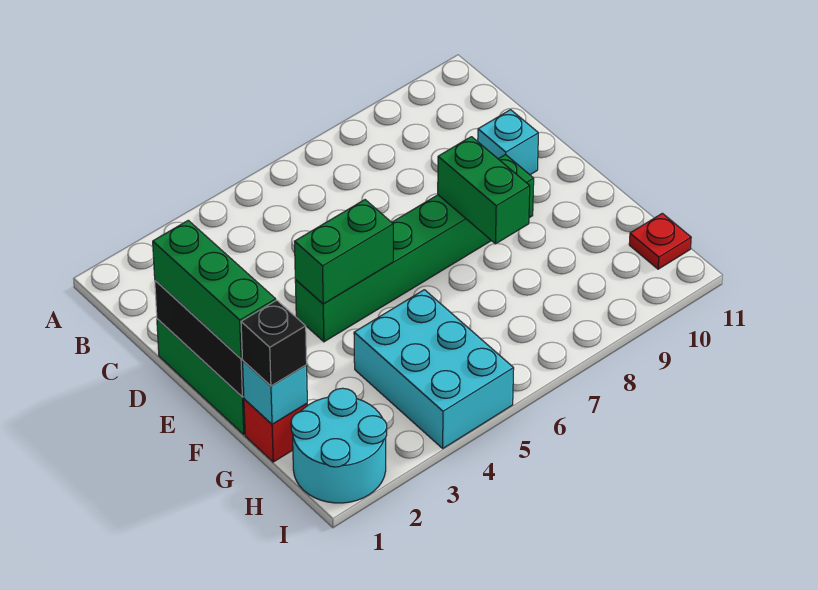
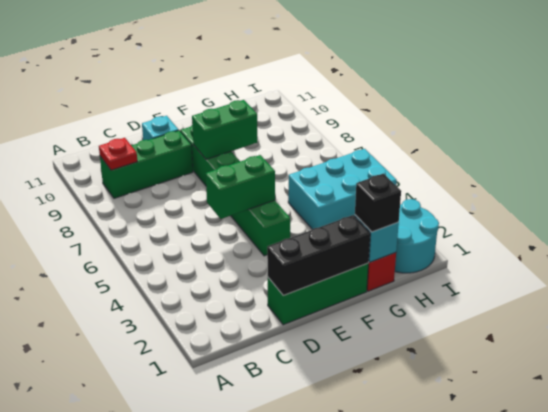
green brick D1:F1 level 3 -> green brick B9:D9 level 1
green brick E4:E5 level 2 -> green brick D5:E5 level 2
red plate H11 level 1 -> red plate B9 level 2

